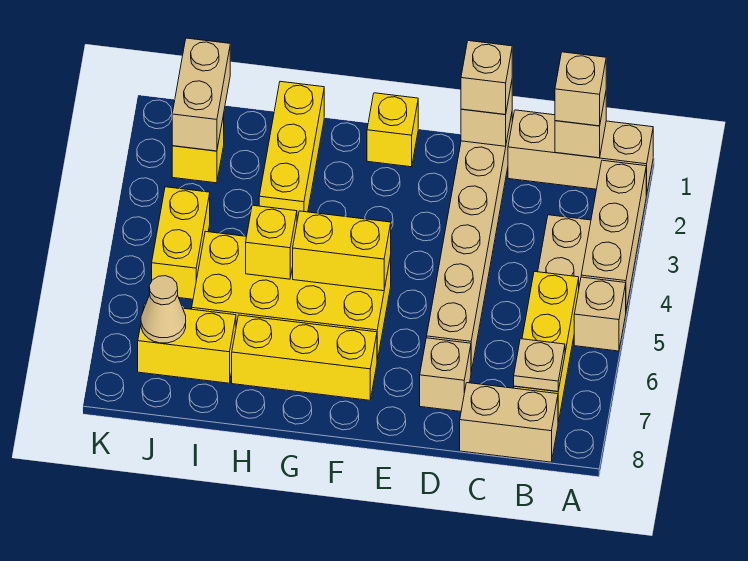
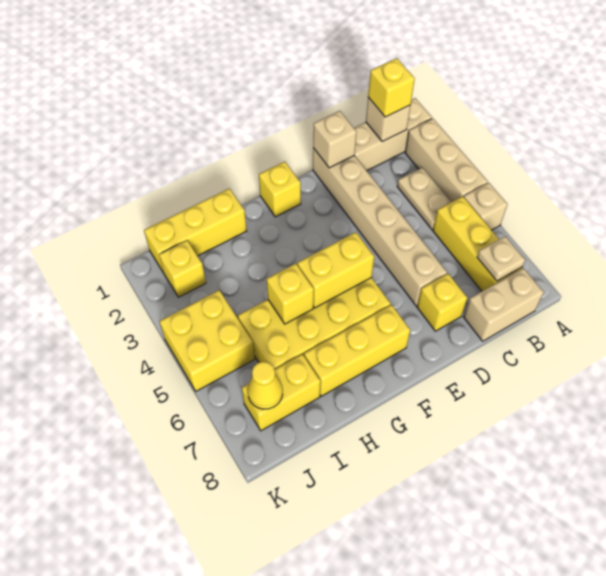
tan brick B1 level 3 -> yellow brick B1 level 3
tan brick D1 level 3 -> none
tan brick D7 level 1 -> yellow brick D7 level 1
yellow brick H1:H3 level 1 -> yellow brick H1:J1 level 1
tan brick J1:J2 level 2 -> none
yellow brick J4:J5 level 1 -> yellow brick J4:K5 level 1
tan cone J7 level 2 -> yellow cone J7 level 2

